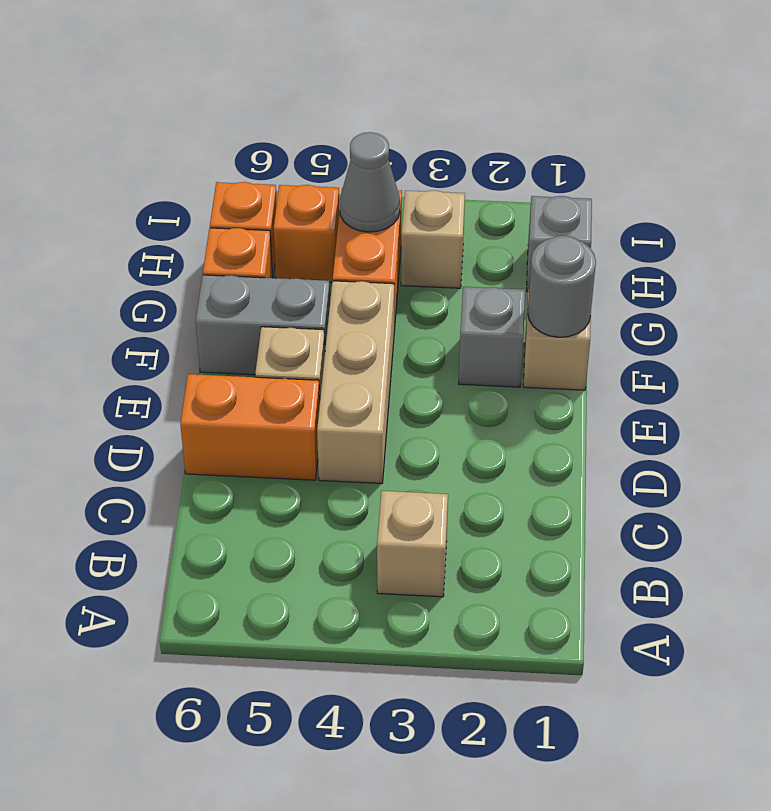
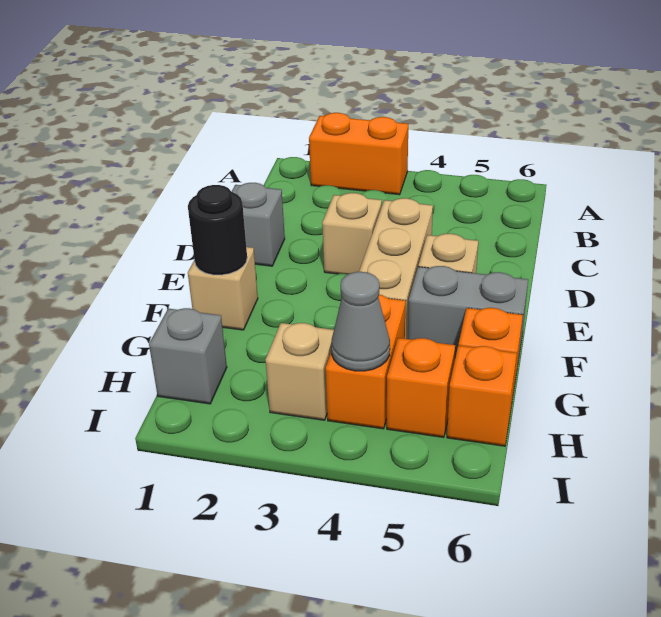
tan brick B3 level 1 -> tan brick D3 level 1
orange brick D5:D6 level 1 -> orange brick A2:A3 level 1
grey round brick F1 level 2 -> black round brick F1 level 2
grey brick F2 level 1 -> grey brick D1 level 1

